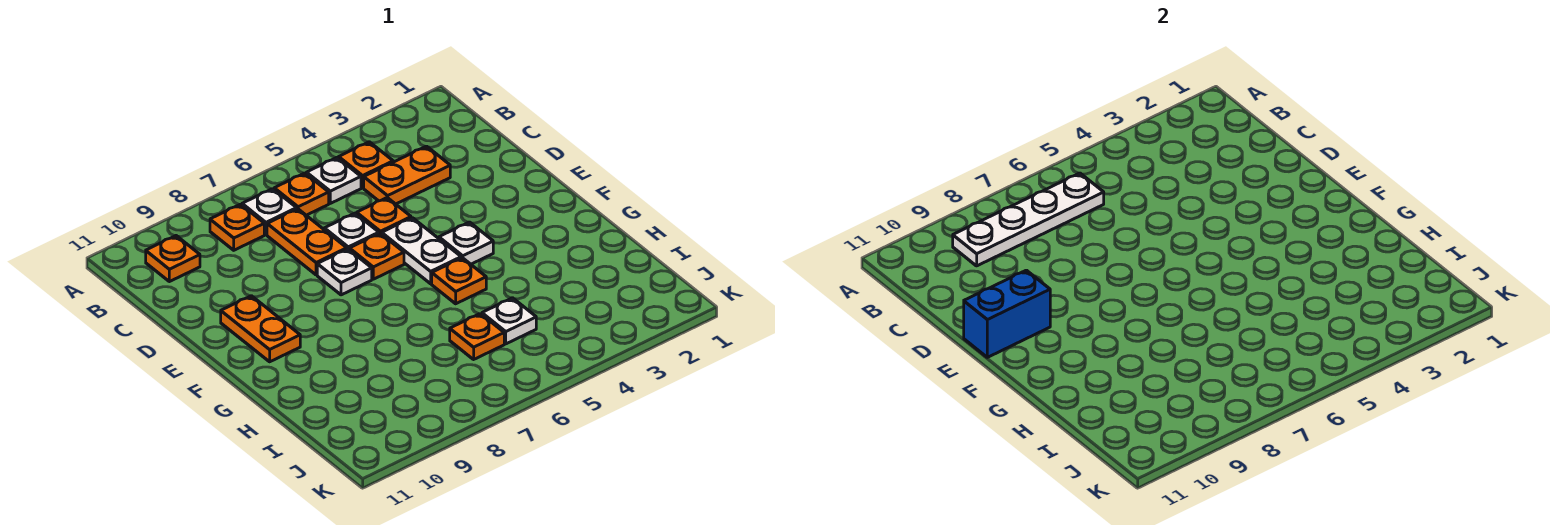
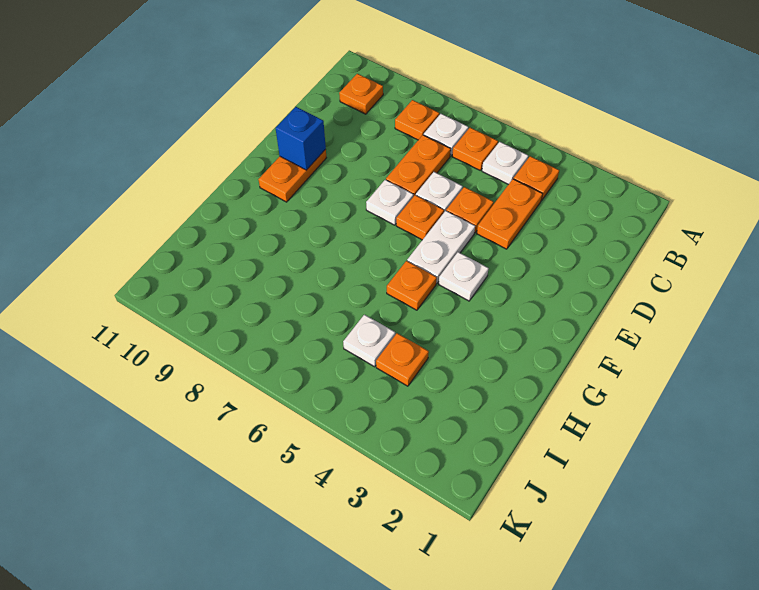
white plate B6:B9 level 2 -> none
orange plate C3:C4 level 1 -> orange plate C4:D4 level 1
blue brick E10:E11 level 2 -> blue brick E10 level 2
orange plate I6 level 1 -> orange plate I4 level 1

